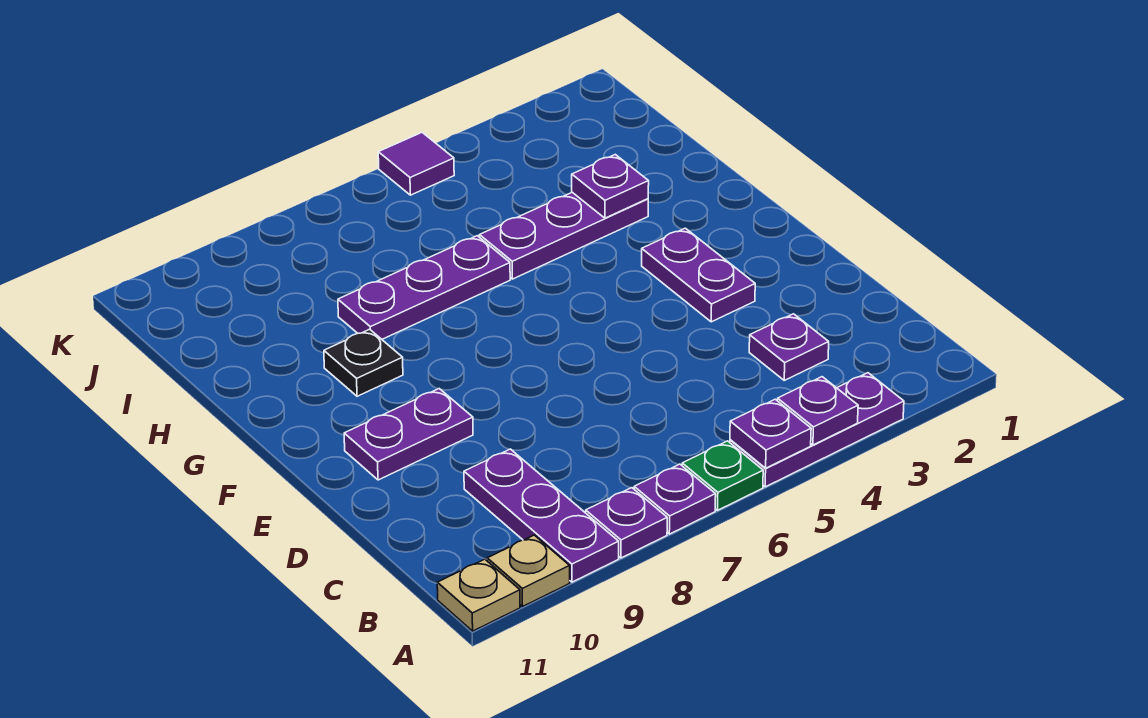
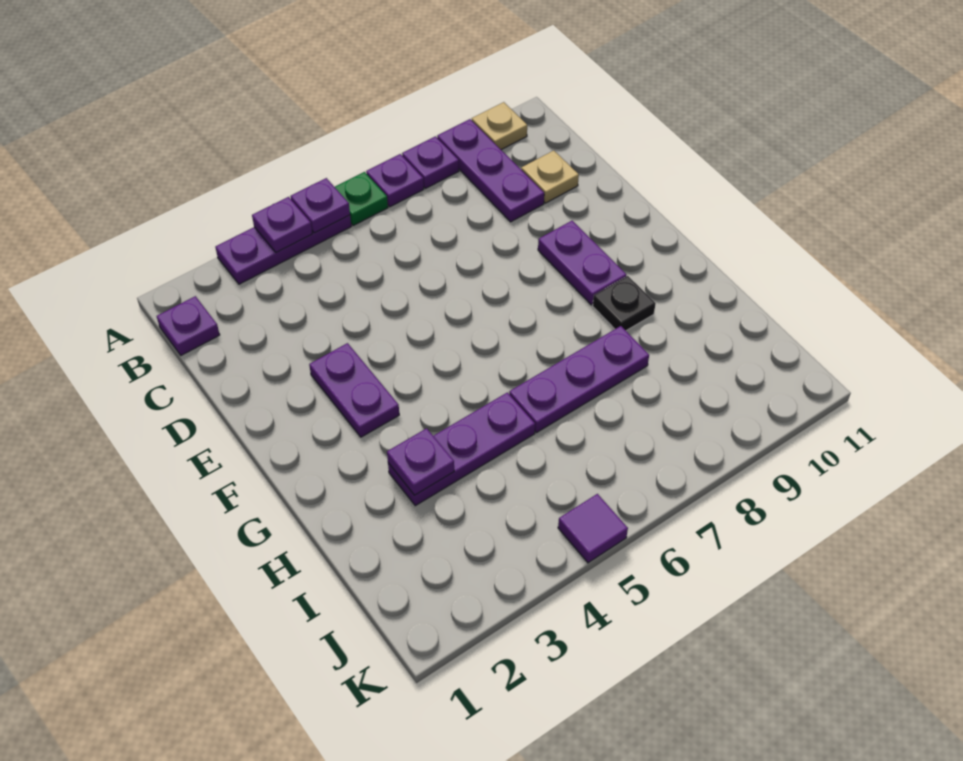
tan plate A11 level 1 -> tan plate C10 level 1
purple plate C3 level 1 -> purple plate B1 level 1
purple plate E9:E10 level 1 -> purple plate E9:F9 level 1

